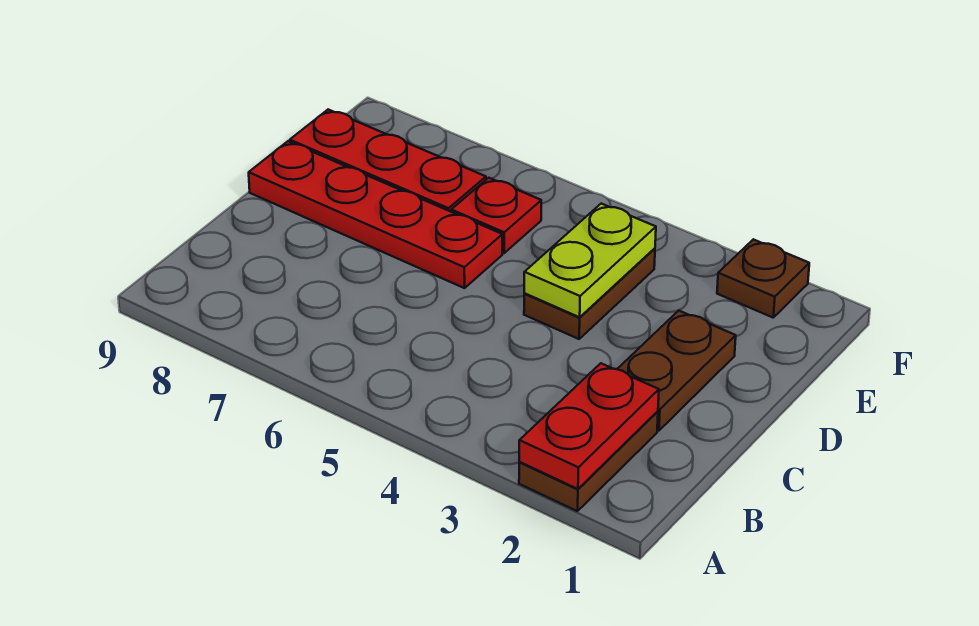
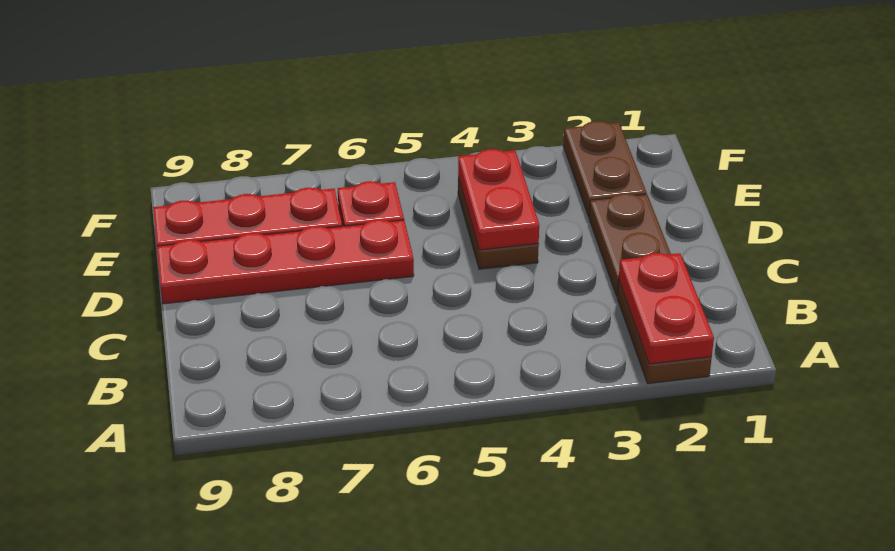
lime plate D4:E4 level 2 -> red plate D4:E4 level 2
brown plate F2 level 1 -> brown plate E2:F2 level 1

